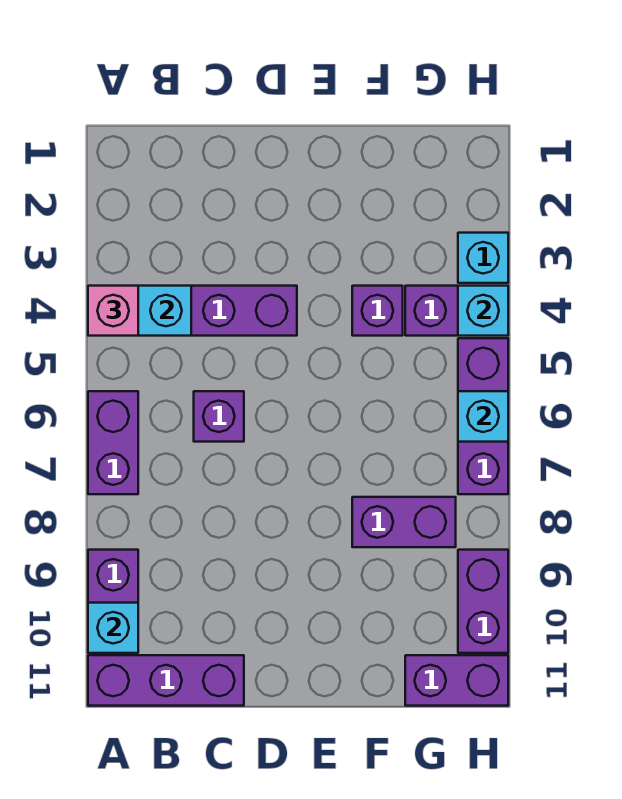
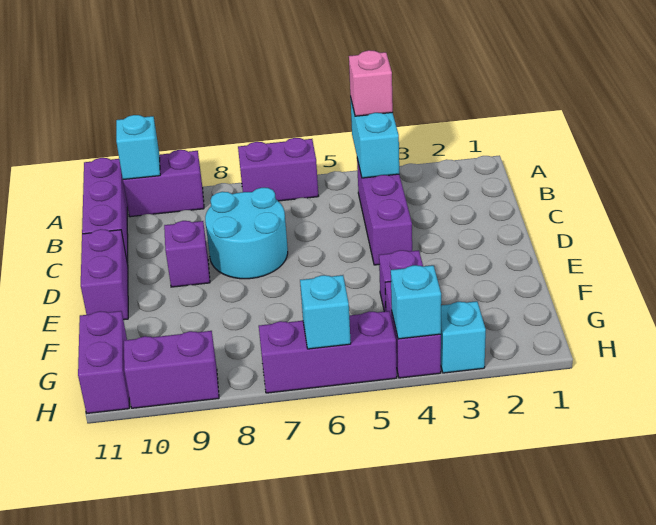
purple brick C6 level 1 -> purple brick D9 level 1
none -> cyan round brick C7:D8 level 1
purple brick F8:G8 level 1 -> purple brick D11:E11 level 1

